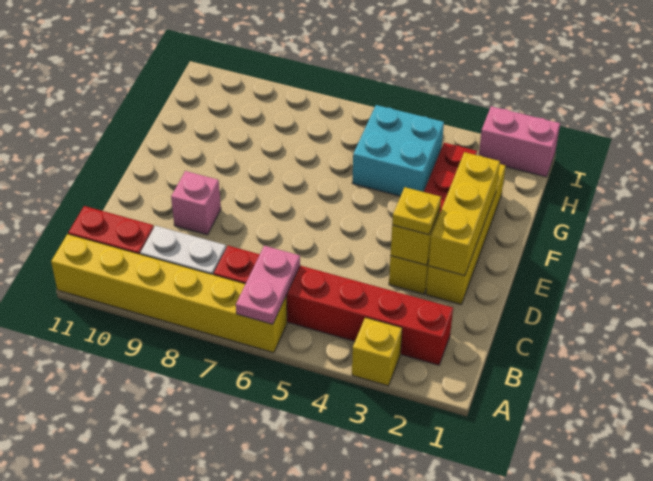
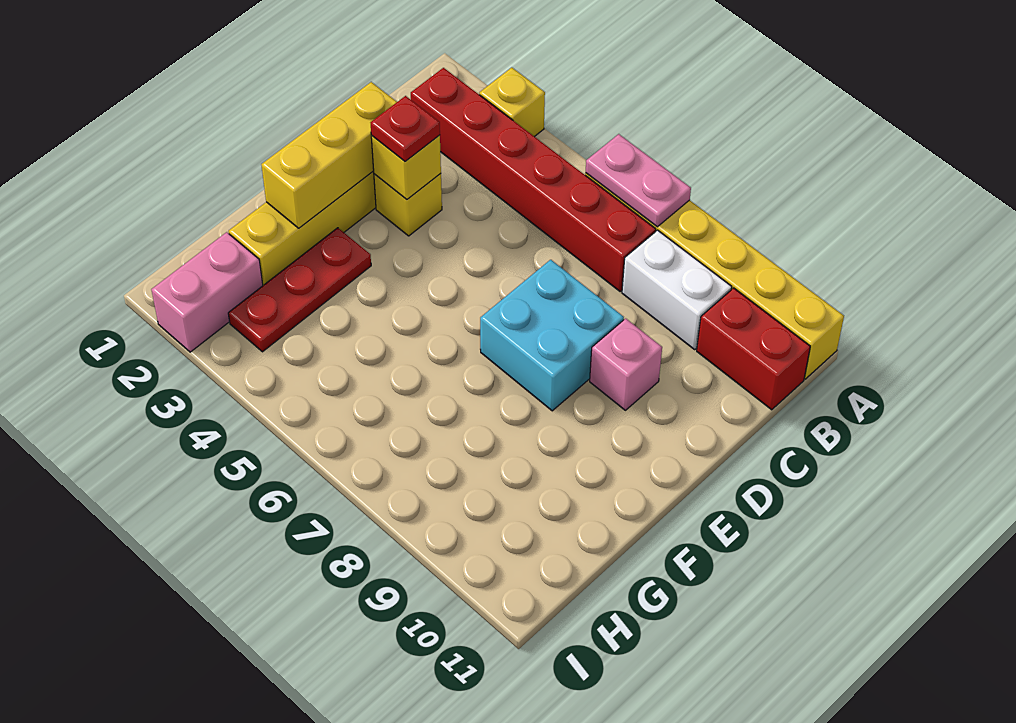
pink plate A6:B6 level 2 -> pink plate A6:A7 level 2
yellow plate D3 level 3 -> red plate D3 level 3
cyan brick G4:H5 level 1 -> cyan brick D7:E8 level 1
pink brick I1:I2 level 1 -> pink brick H2:I2 level 1

